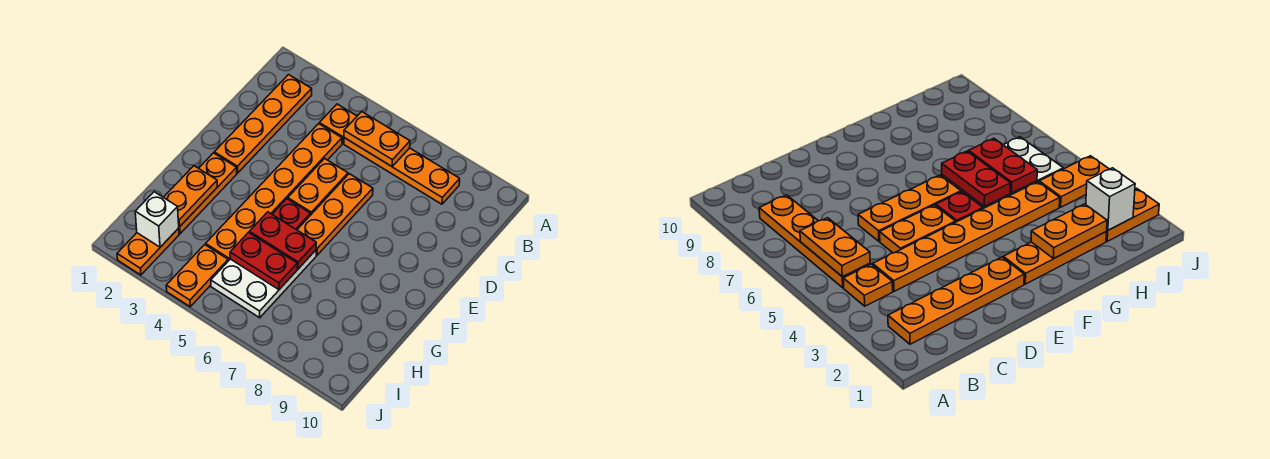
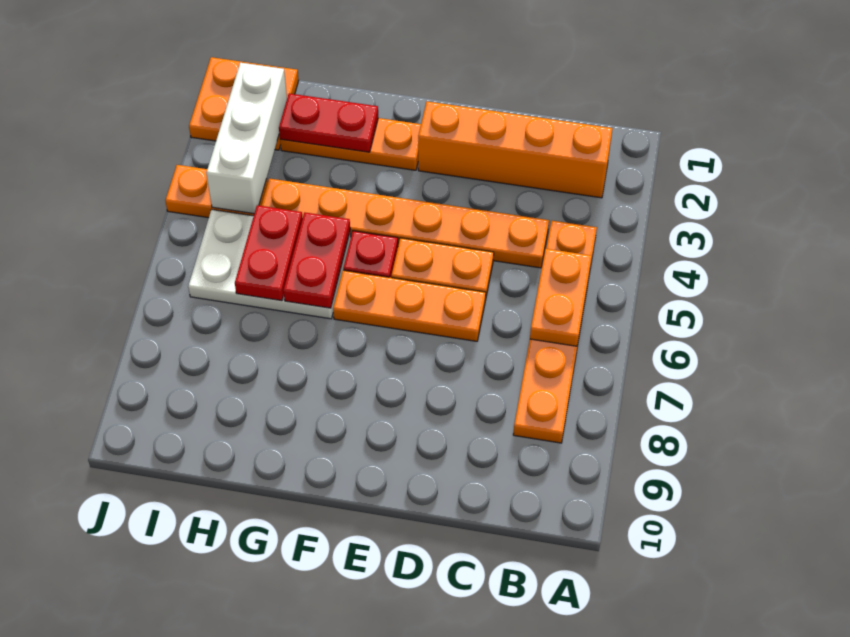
orange plate B2:E2 level 1 -> orange brick B2:E2 level 1
orange plate G2:H2 level 2 -> red plate G2:H2 level 2
orange plate I2:J2 level 1 -> orange plate I1:J2 level 1
white brick I2 level 2 -> white brick I2:I4 level 2

